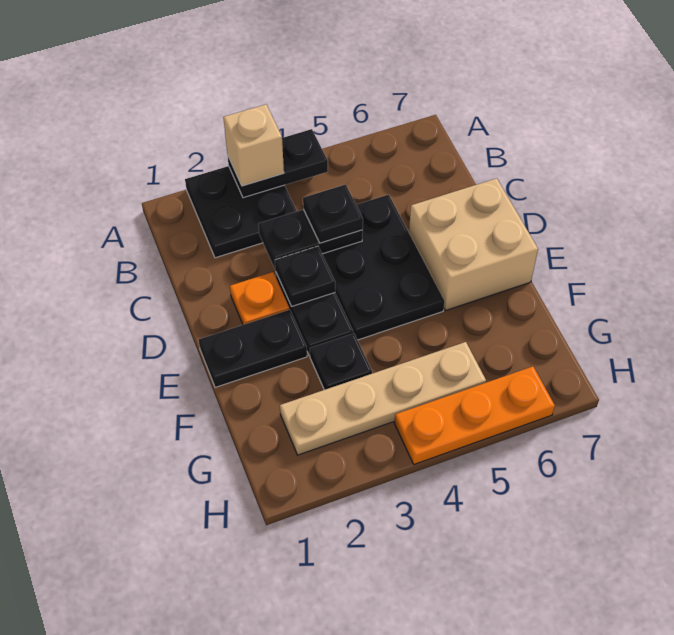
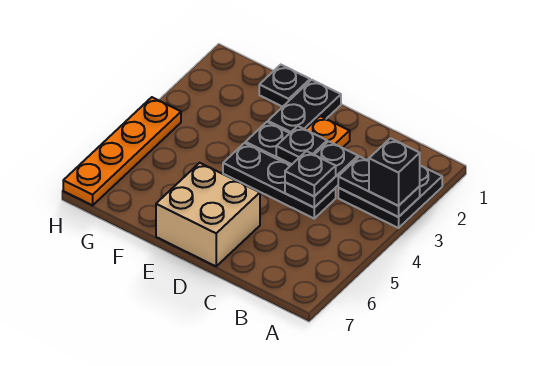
black plate A3:A4 level 2 -> black plate A3:B3 level 2
tan brick A3 level 3 -> black brick A3 level 3
black plate C4:E5 level 1 -> black plate C4:E4 level 1
black plate F3 level 1 -> black plate F1 level 1
tan plate G2:G5 level 1 -> none
orange plate H4:H6 level 1 -> orange plate H4:H7 level 1

